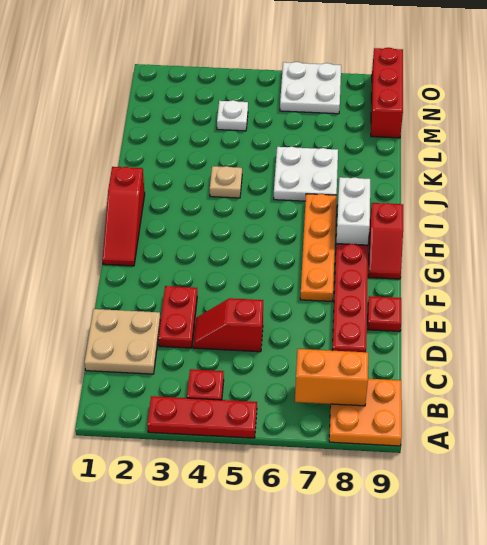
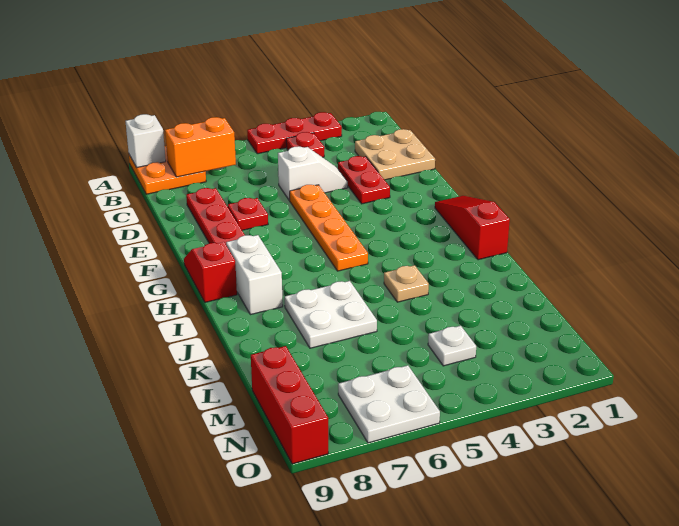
none -> white brick A9 level 2
red slope D4:D5 level 1 top 5 -> white slope D4:D5 level 1 top 5
red plate E9 level 1 -> red plate E7 level 1
orange plate F7:I7 level 1 -> orange plate E5:H5 level 1

